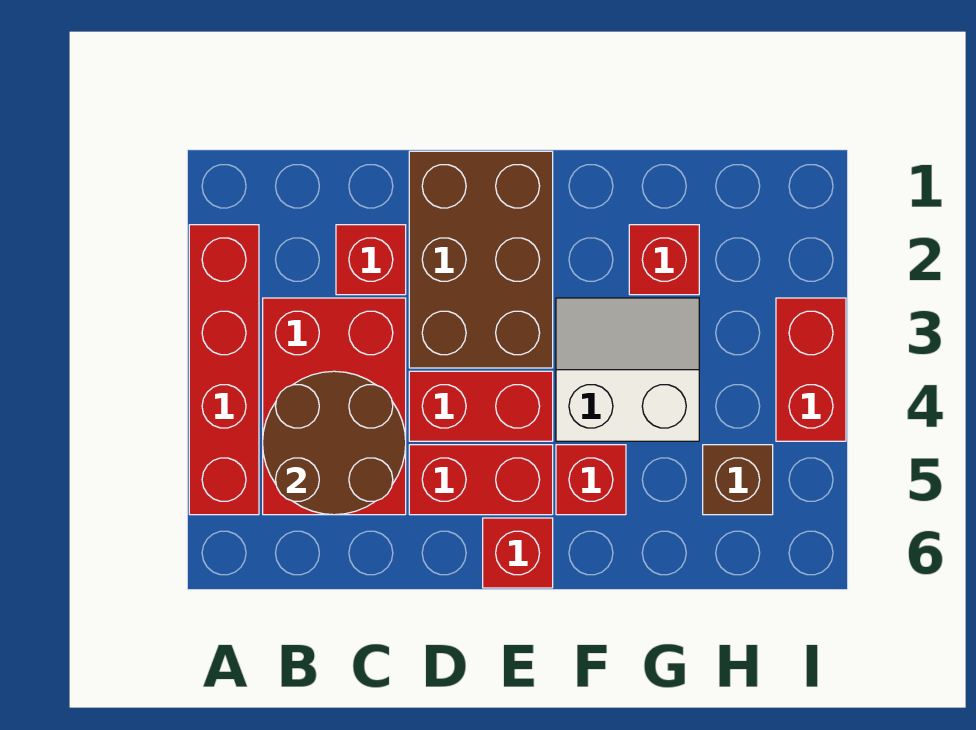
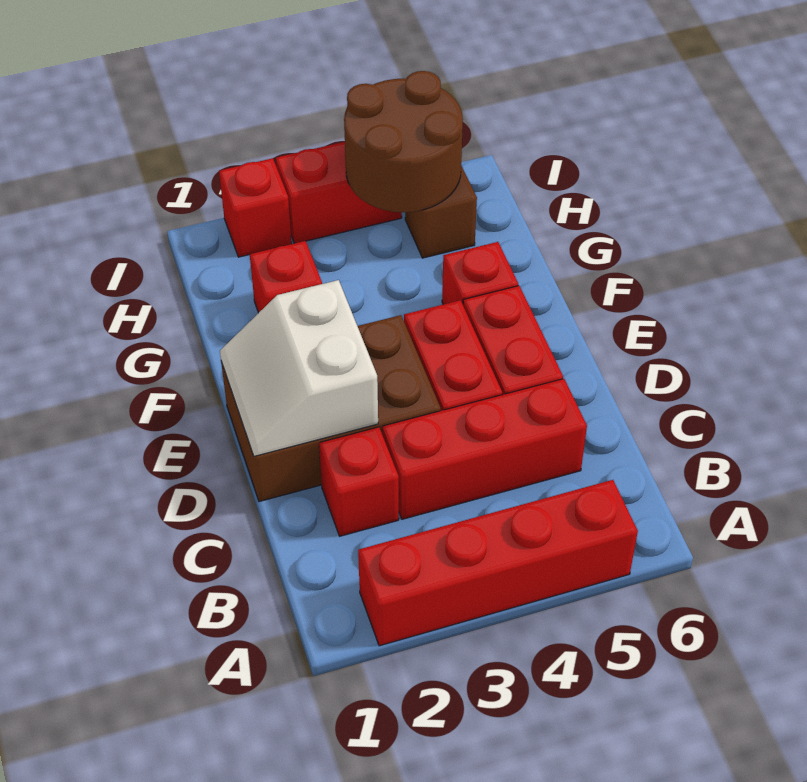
red brick B3:C5 level 1 -> red brick C3:C5 level 1
brown round brick B4:C5 level 2 -> brown round brick H4:I5 level 2
red brick E6 level 1 -> red brick I2 level 1
white slope F3:G4 level 1 top 4 -> white slope D1:E2 level 2 top 2

